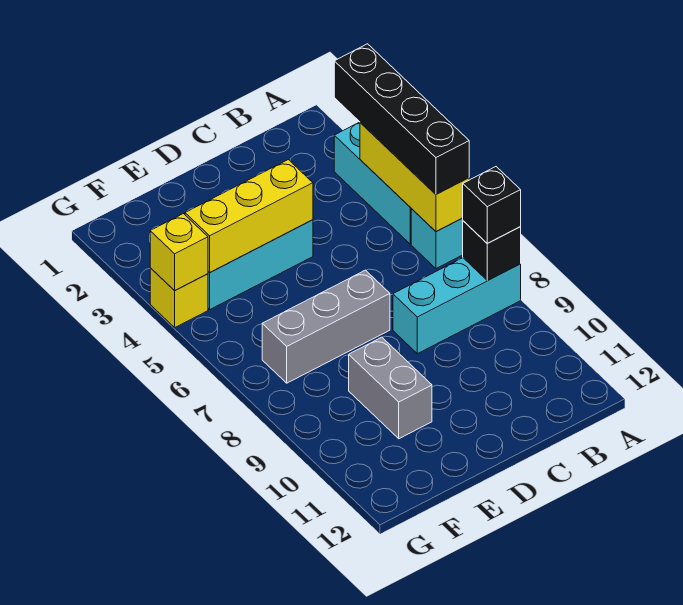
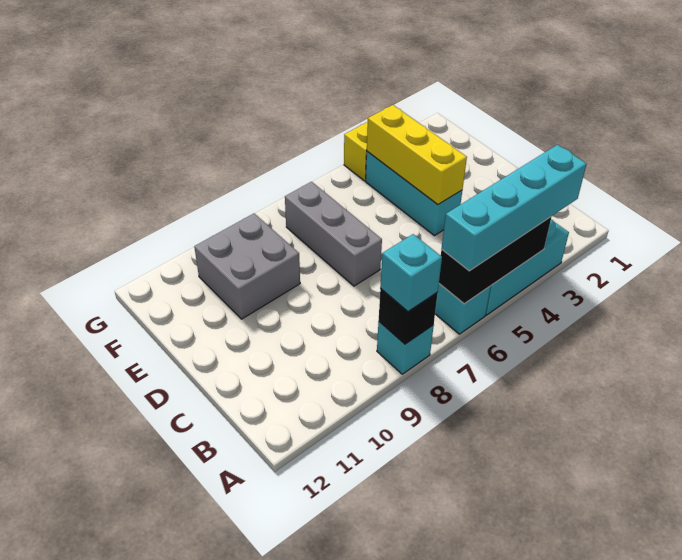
black brick A3:A6 level 3 -> cyan brick A3:A6 level 3
yellow brick A4:A6 level 2 -> black brick A4:A6 level 2
cyan brick A8:C8 level 1 -> cyan brick A8 level 1
black brick A8 level 3 -> cyan brick A8 level 3
grey brick E9:E10 level 1 -> grey brick E9:F10 level 1
yellow brick G4 level 2 -> none

